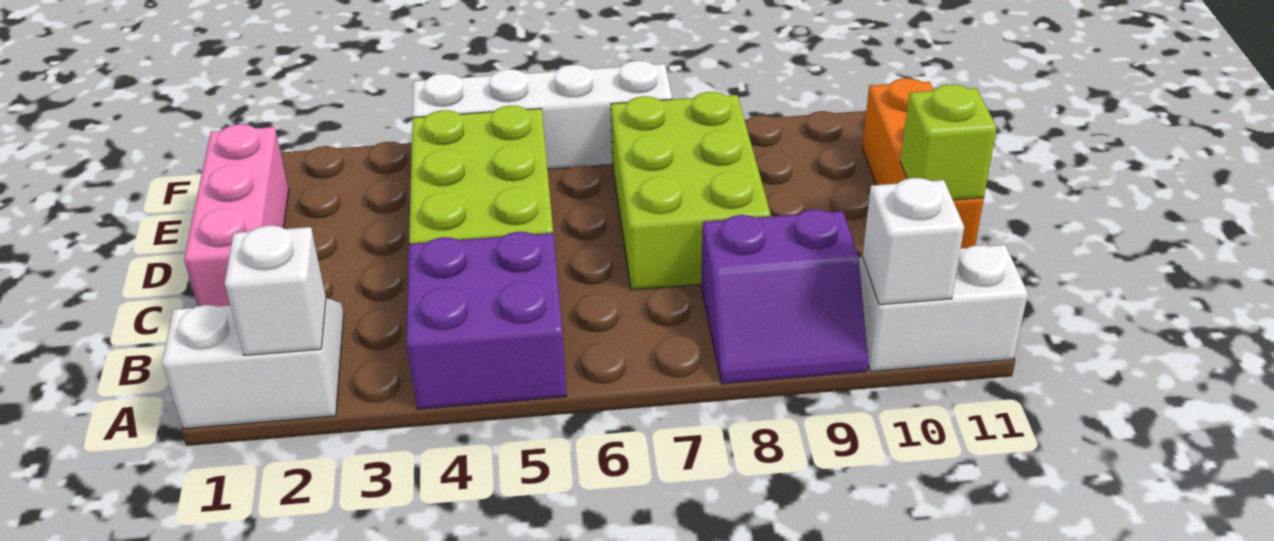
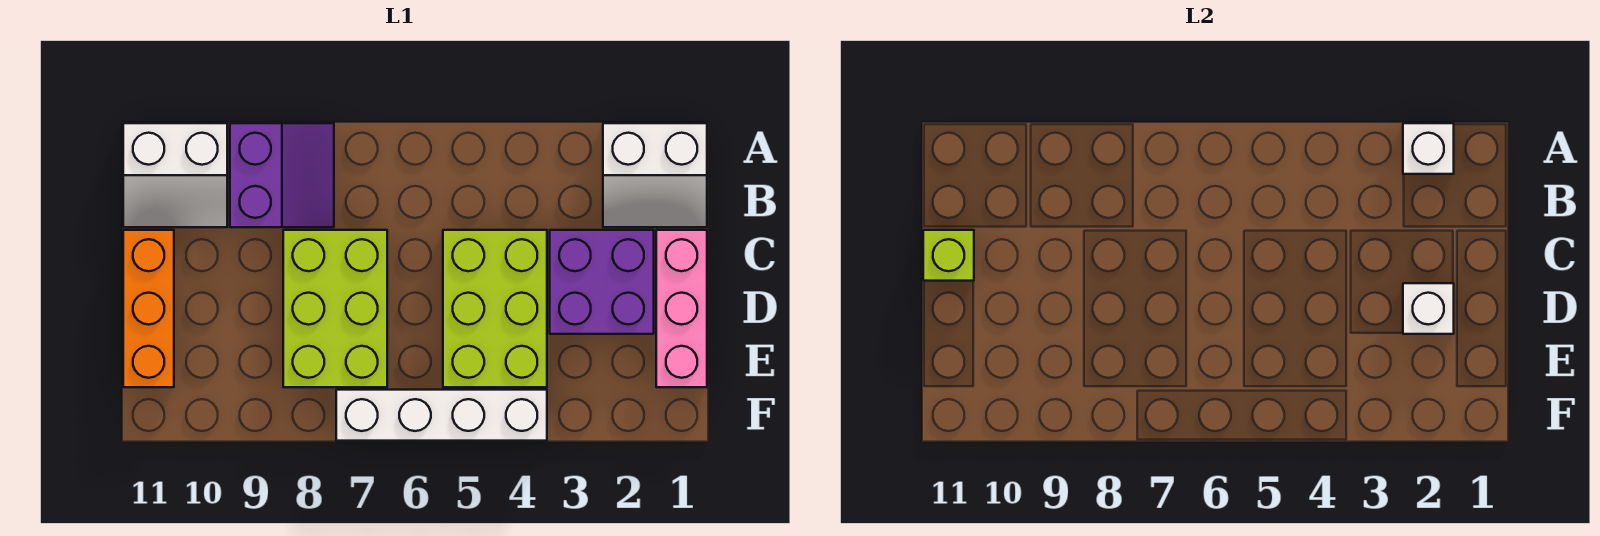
purple brick A4:B5 level 1 -> purple brick C2:D3 level 1
purple slope A8:B9 level 1 top B -> purple slope A8:B9 level 1 top 9
white brick A10 level 2 -> white brick D2 level 2

